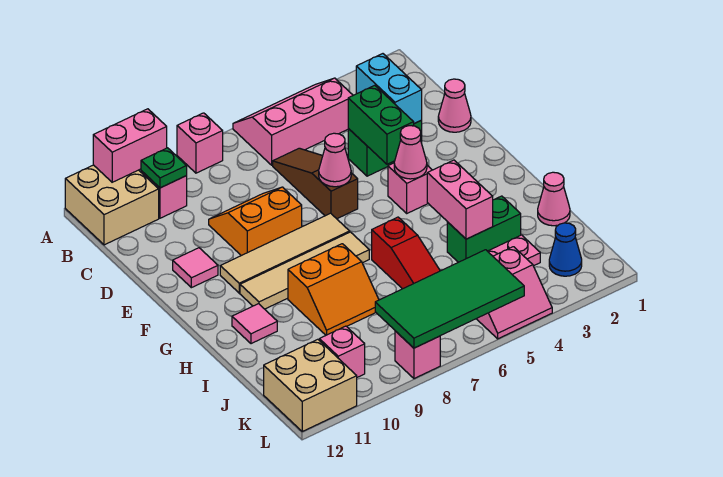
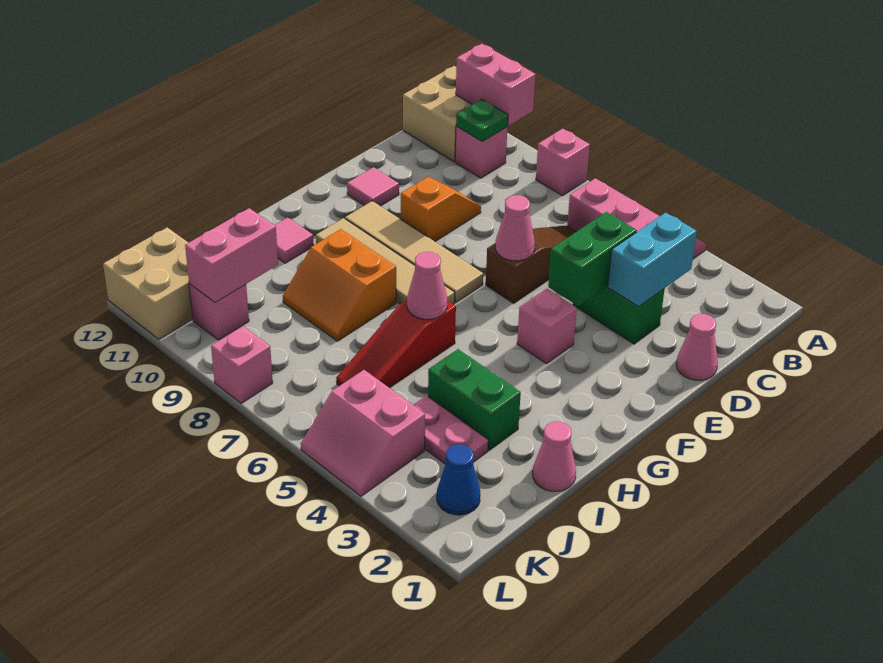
orange slope D8:E9 level 1 top E -> orange slope D9:E9 level 1 top E
pink cone F4 level 2 -> pink cone H6 level 2
pink brick H4:I4 level 2 -> pink brick J10:K10 level 2
green tile K5:L8 level 2 -> none

